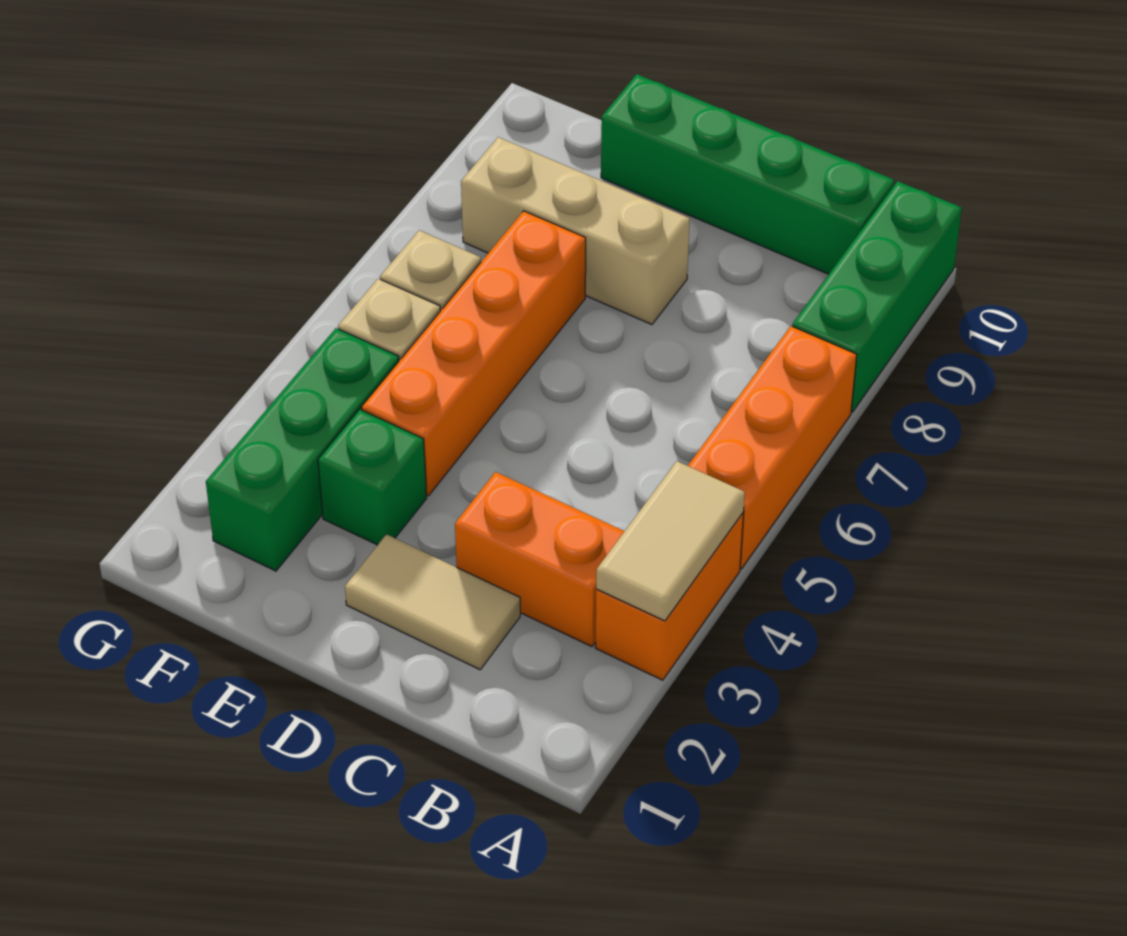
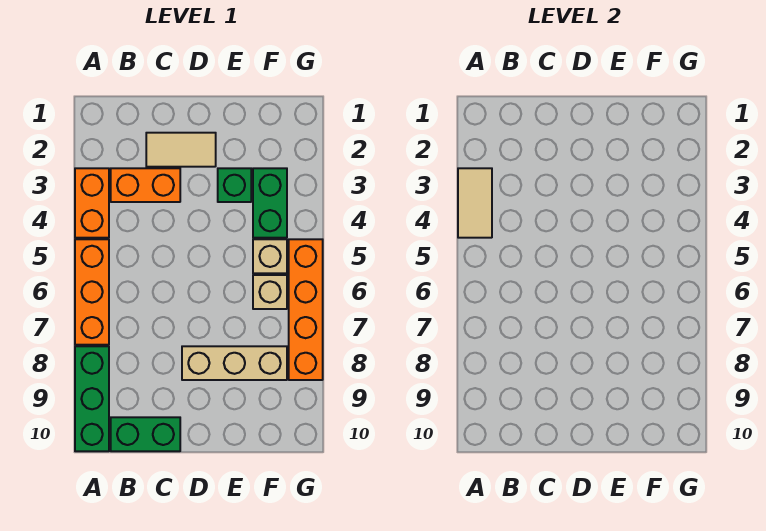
green brick B10:E10 level 1 -> green brick B10:C10 level 1
orange brick E4:E7 level 1 -> orange brick G5:G8 level 1
green brick F2:F4 level 1 -> green brick F3:F4 level 1

